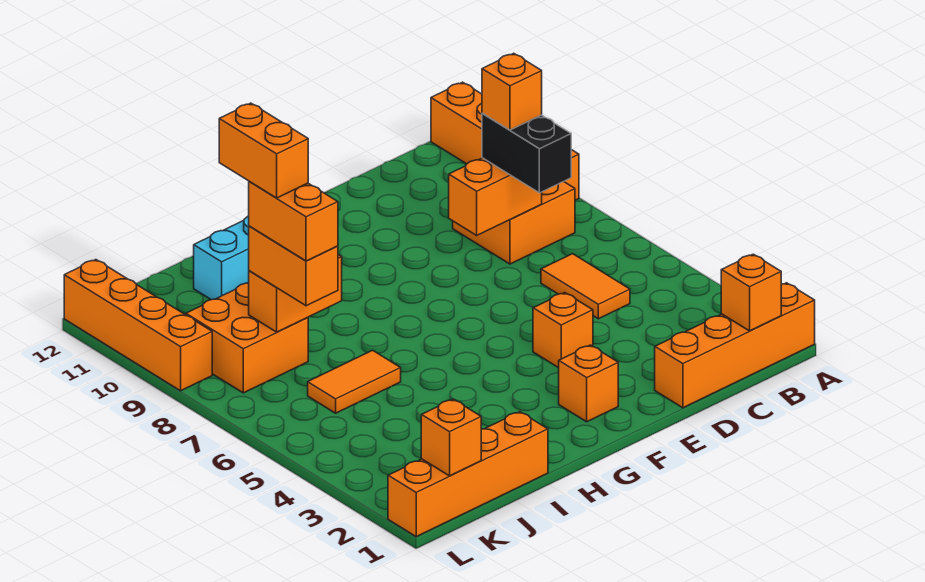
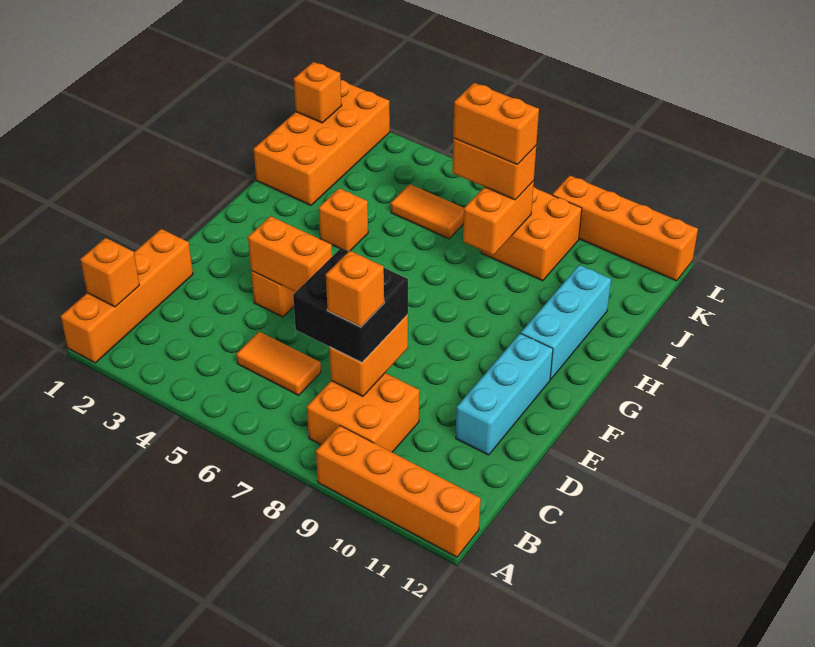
black brick C7:C8 level 3 -> black brick C7:D8 level 3
none -> cyan brick D11:F11 level 1
orange brick F2 level 1 -> orange brick H4 level 1
orange brick I1:L1 level 1 -> orange brick I1:L2 level 1
orange tile I6:J6 level 1 -> orange tile J5:J6 level 1
orange brick J8:J9 level 5 -> orange brick E4:E5 level 2

